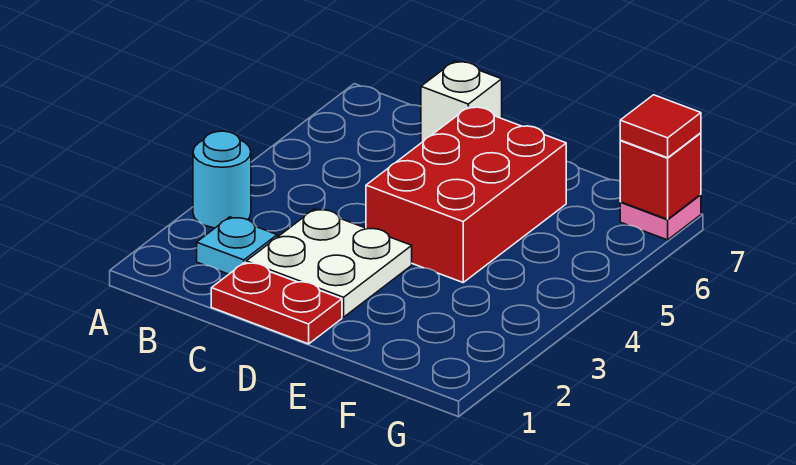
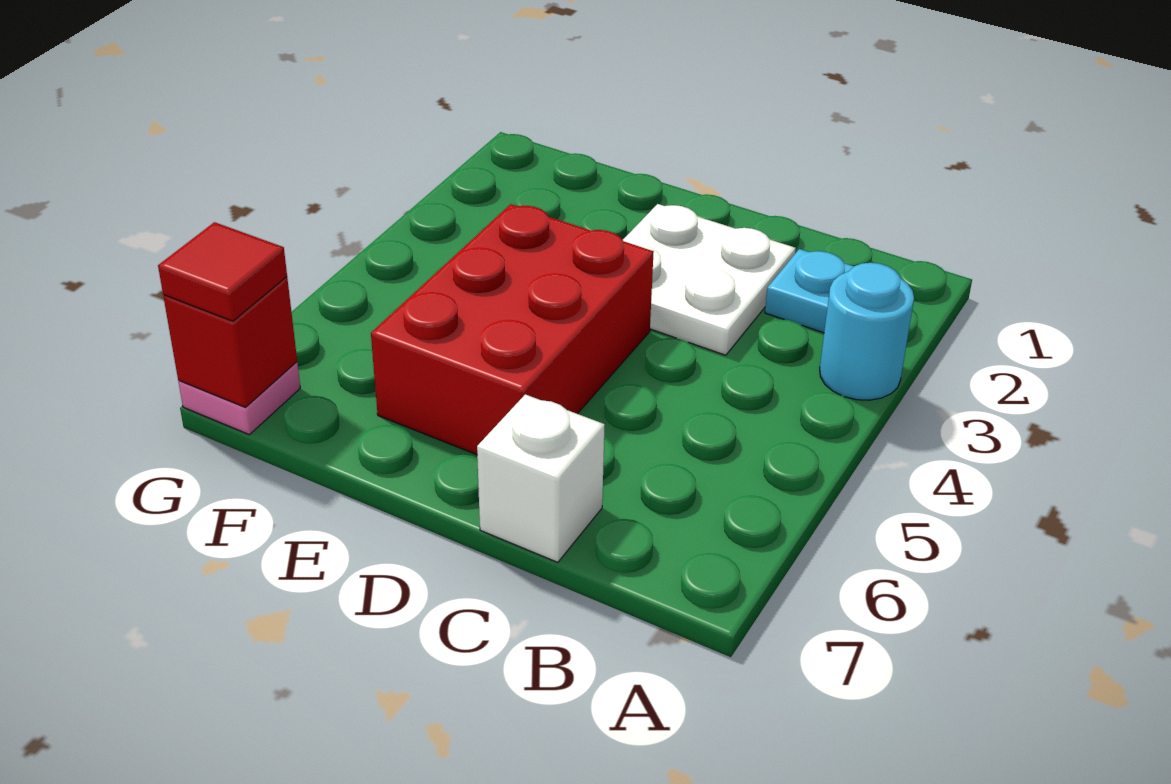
red plate C1:D1 level 1 -> none

